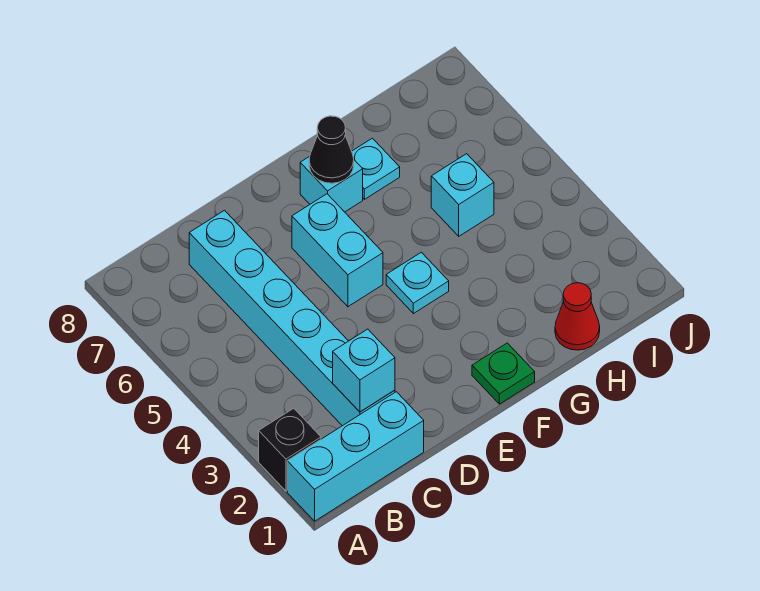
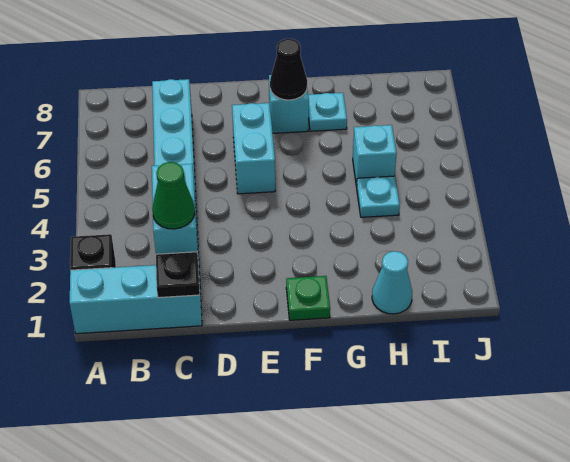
none -> black plate C1 level 2
cyan brick C2 level 2 -> cyan brick C2:C3 level 2
none -> green cone C2 level 3
cyan plate F4 level 1 -> cyan plate H4 level 1
red cone H1 level 1 -> cyan cone H1 level 1

